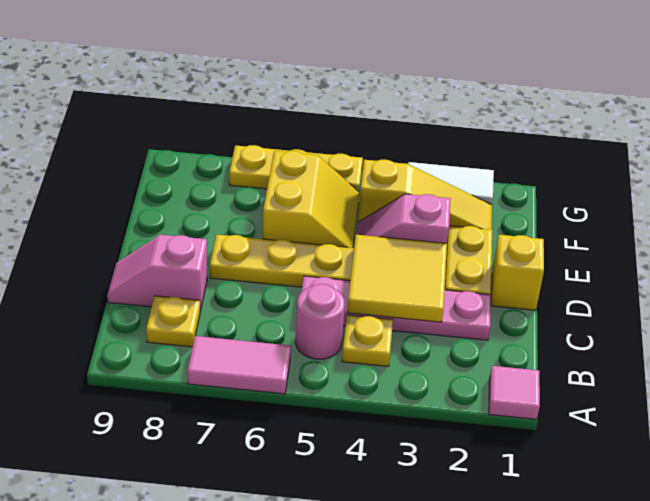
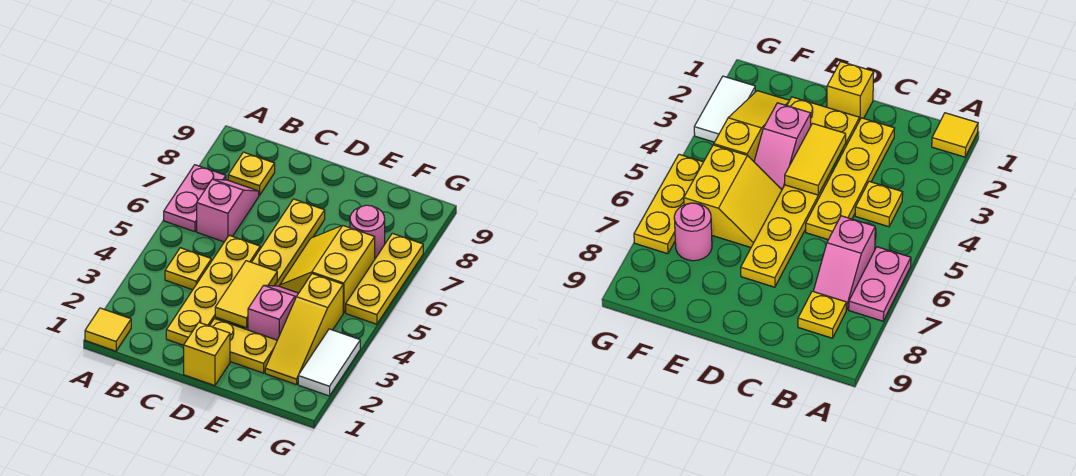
pink tile A1 level 1 -> yellow tile A1 level 1
pink tile A6:A7 level 1 -> pink plate A6:A7 level 1
pink round brick B5 level 1 -> pink round brick F7 level 1
pink plate C2:C5 level 1 -> yellow plate C2:C5 level 1
yellow tile C3:D4 level 2 -> yellow tile D3:D4 level 2
pink slope C8:C9 level 1 top 8 -> pink slope B6:B7 level 1 top 6
yellow slope E5:F6 level 1 top 6 -> yellow slope E5:F6 level 1 top F

